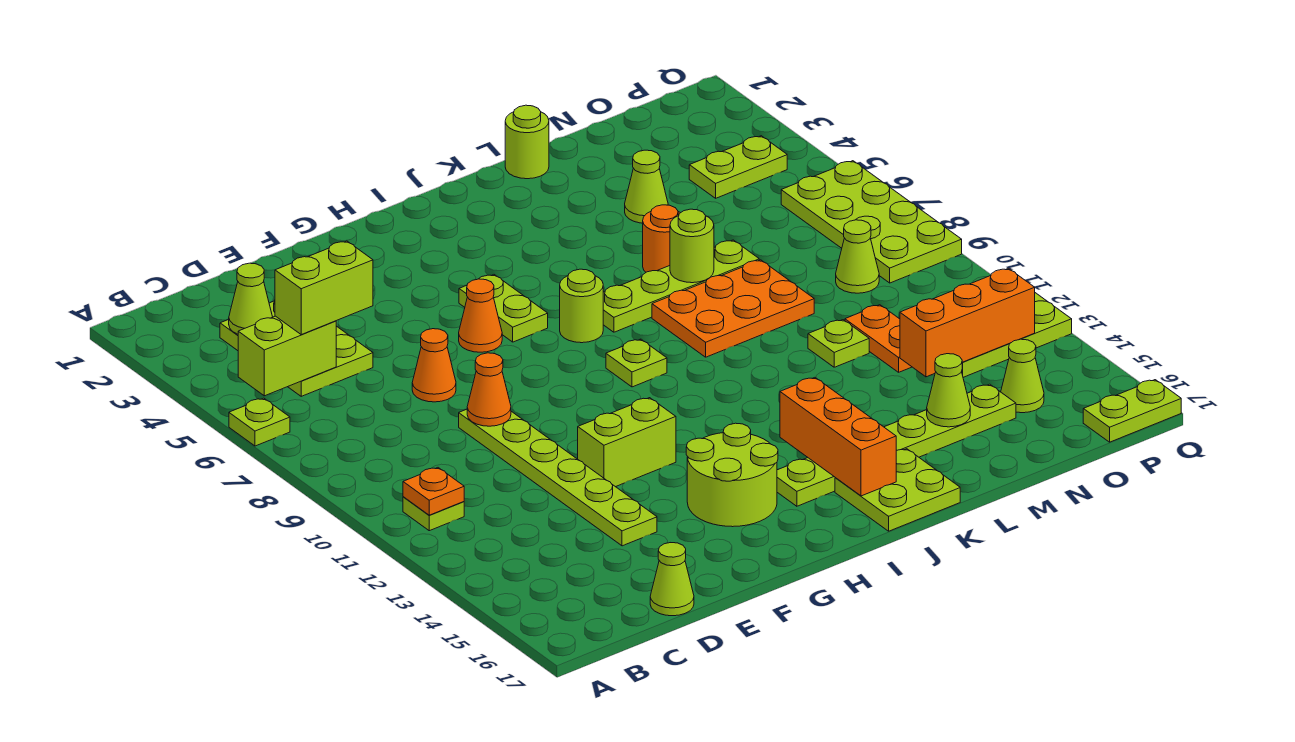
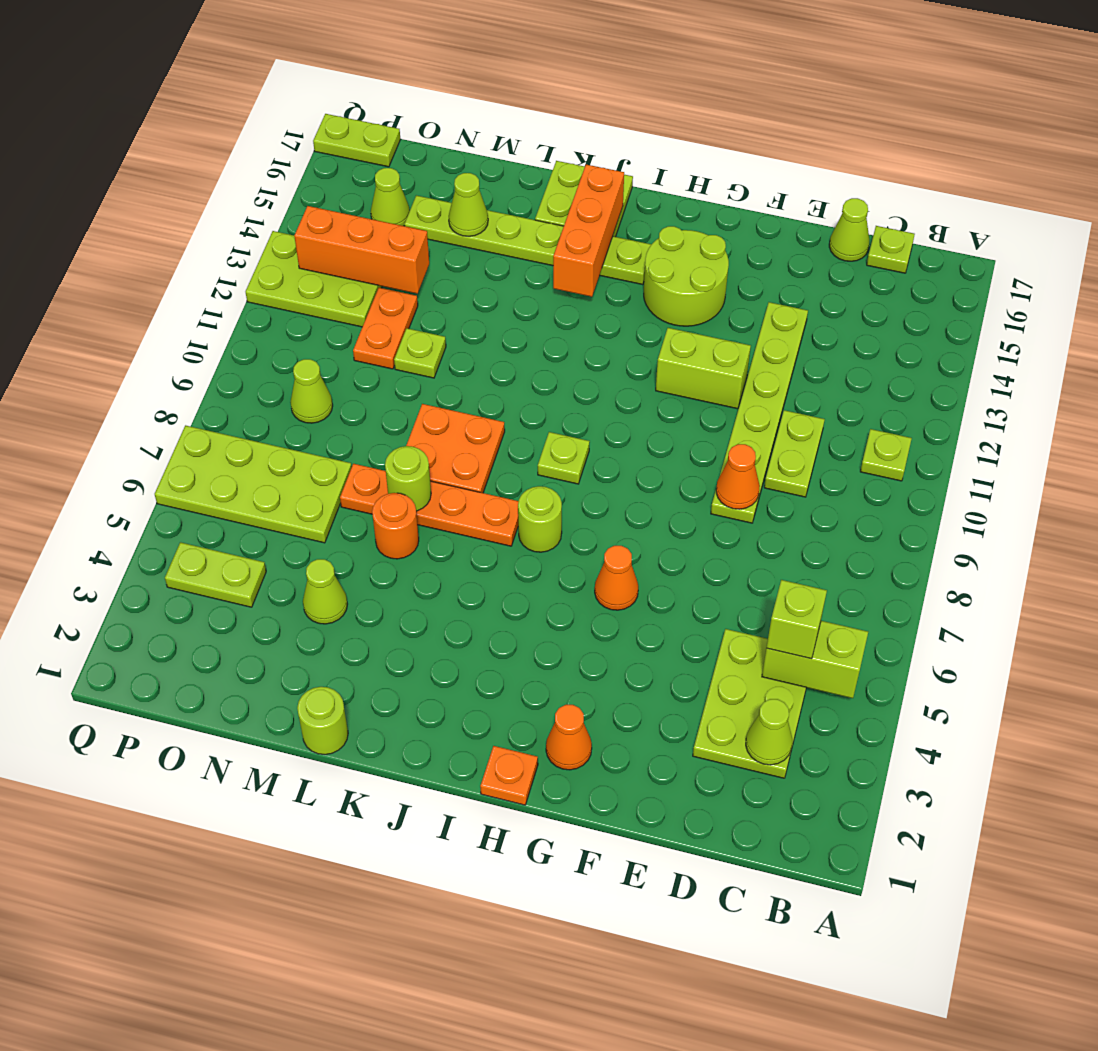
lime plate A6 level 1 -> lime plate C17 level 1
orange plate B11 level 2 -> orange plate H1 level 1
lime brick C5:D5 level 3 -> lime brick C5 level 3
orange cone E7 level 1 -> orange cone G2 level 1
lime plate H5:H6 level 1 -> lime plate D10:D11 level 1
lime plate J7:M7 level 1 -> orange plate J7:M7 level 1
orange plate K8:M9 level 1 -> orange plate K8:L9 level 1
lime plate P6:Q9 level 1 -> lime plate N6:Q7 level 1

